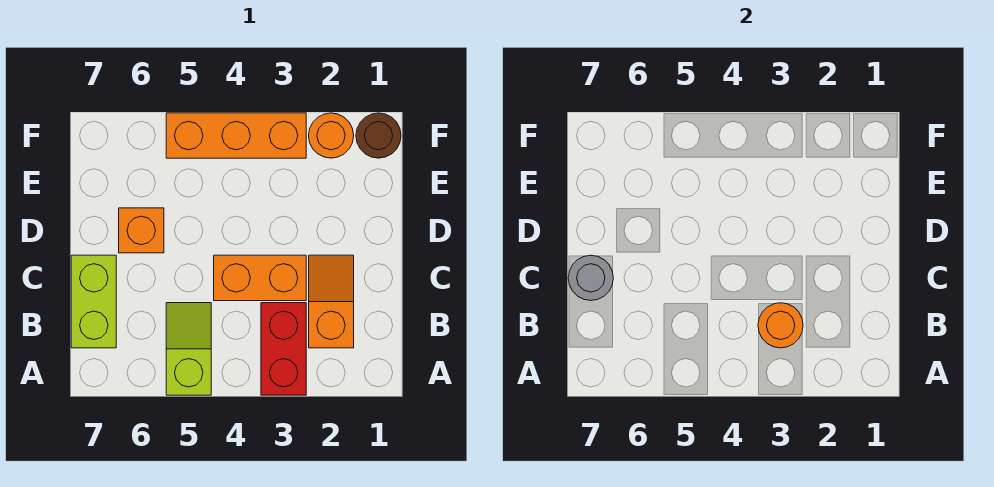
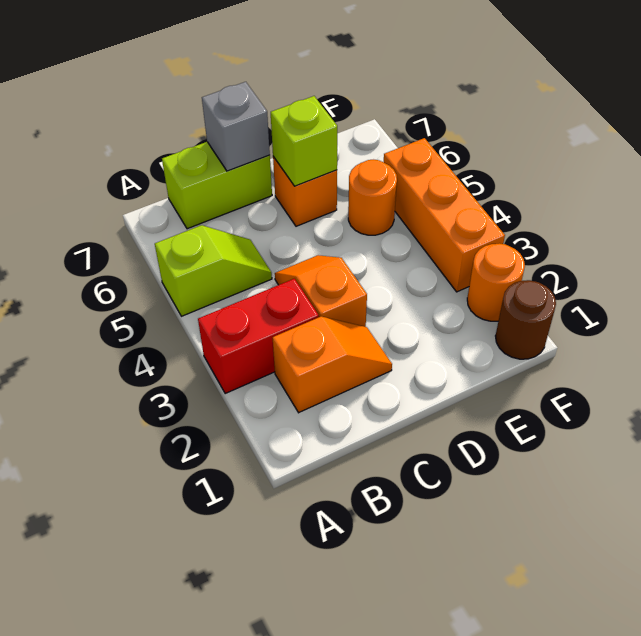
orange round brick B3 level 2 -> orange round brick E5 level 1
orange brick C3:C4 level 1 -> orange slope C3:C4 level 1 top 3
grey round brick C7 level 2 -> grey brick C7 level 2
none -> lime brick D6 level 2

